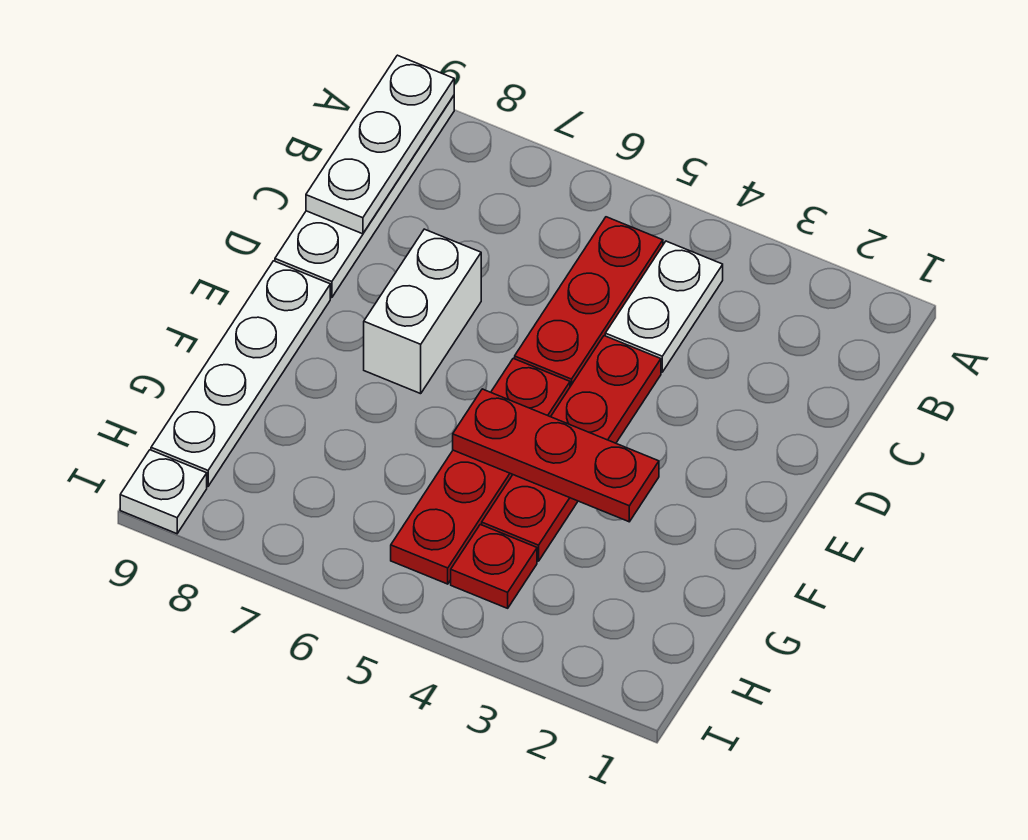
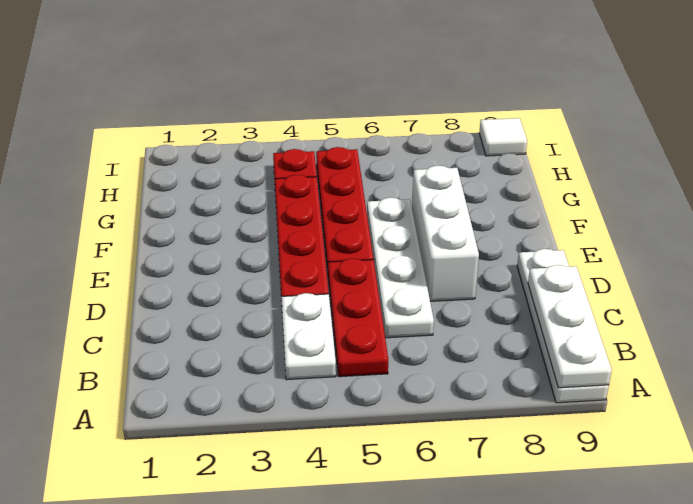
white brick D7:E7 level 1 -> white brick D7:F7 level 1
white plate E9:H9 level 1 -> white plate C6:F6 level 1
red plate F3:F5 level 2 -> none
white plate I9 level 1 -> white tile I9 level 1

